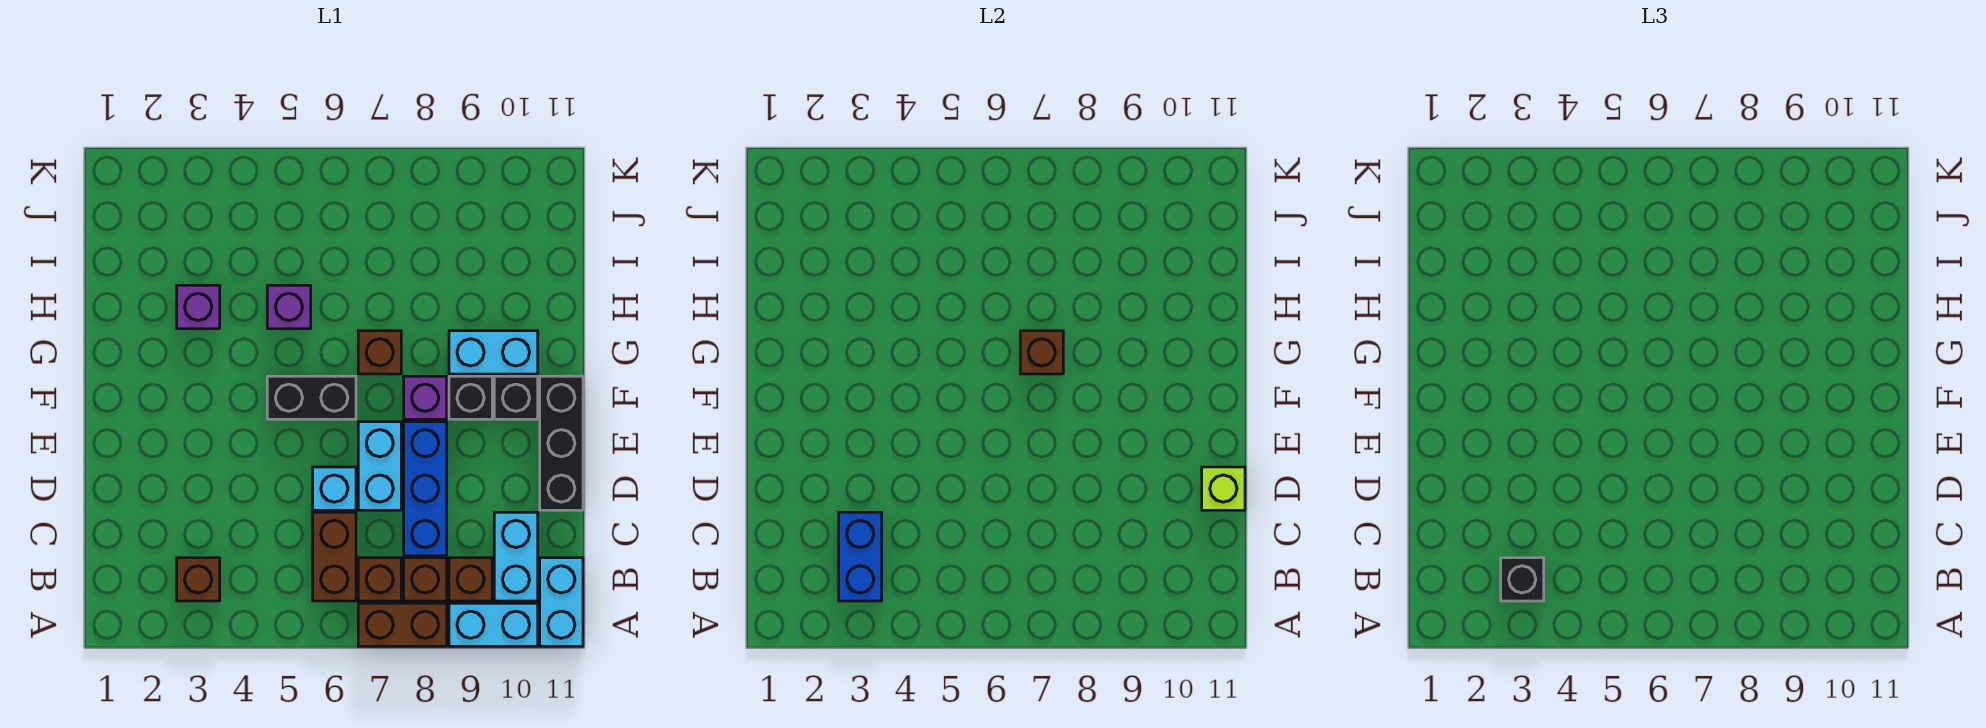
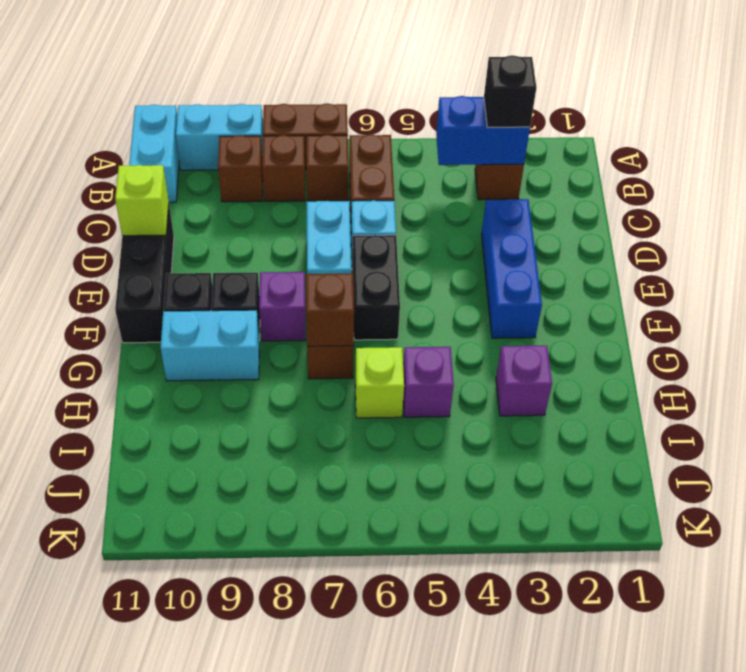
blue brick B3:C3 level 2 -> blue brick B3:B4 level 2
cyan brick B10:C10 level 1 -> none
blue brick C8:E8 level 1 -> blue brick D3:F3 level 1
black brick F5:F6 level 1 -> black brick E6:F6 level 1
none -> lime brick H6 level 1

